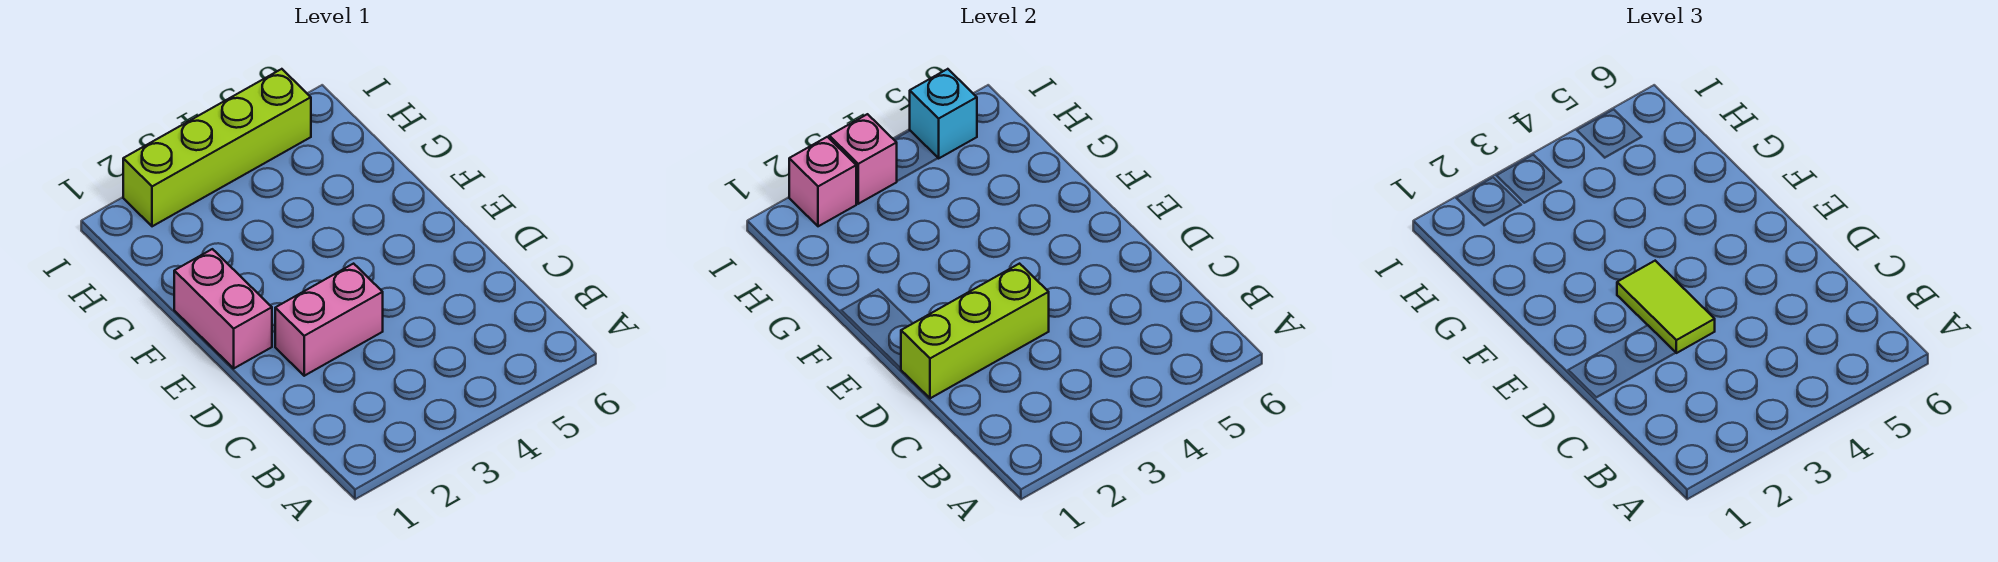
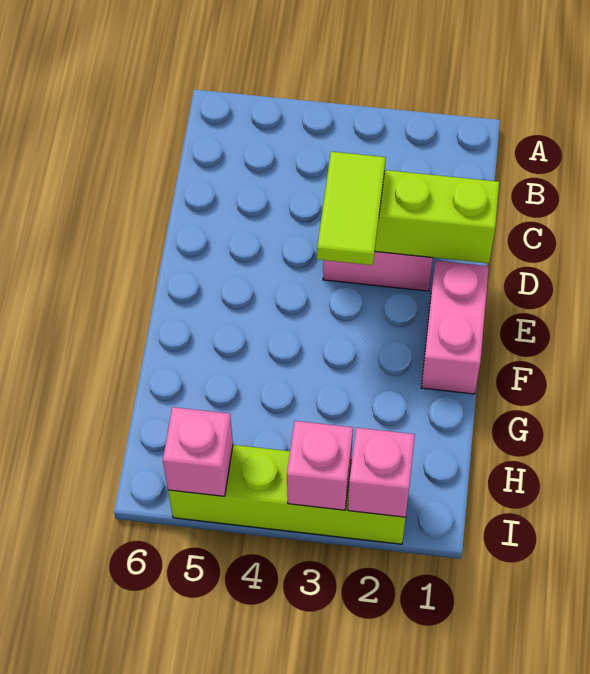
cyan brick I5 level 2 -> pink brick I5 level 2

